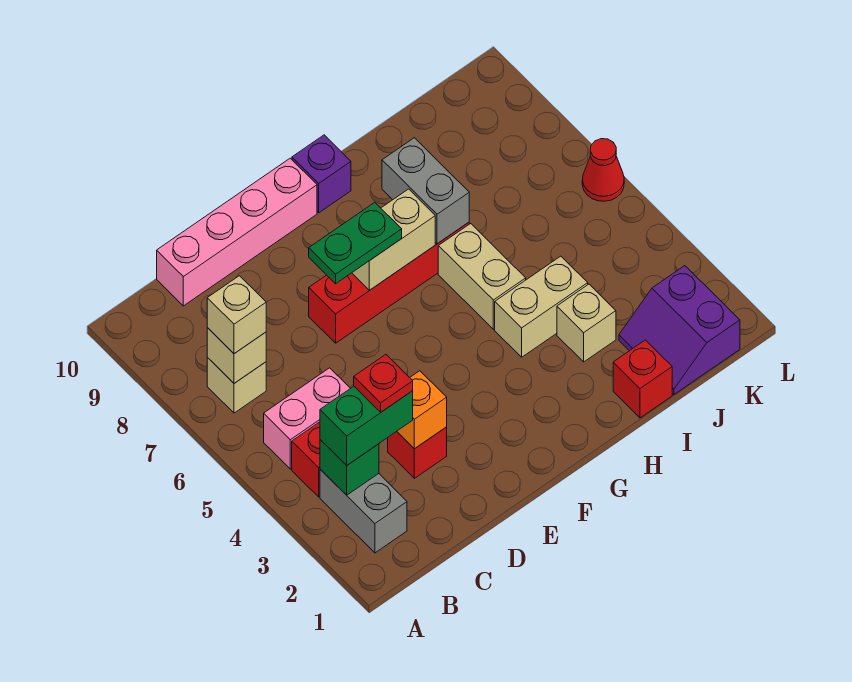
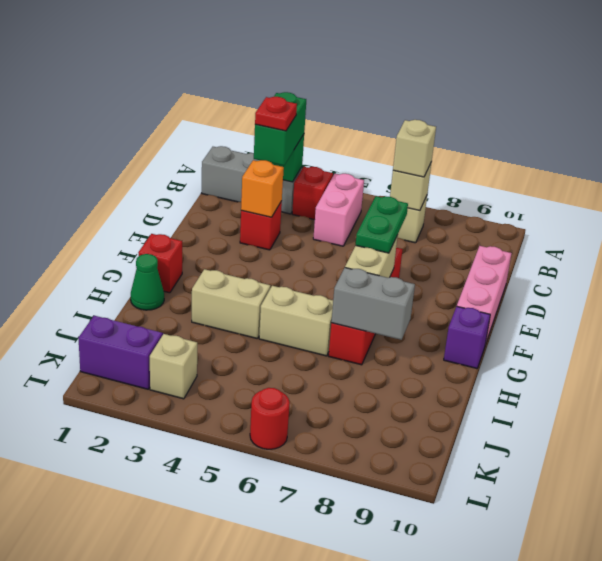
grey brick B2:B3 level 1 -> grey brick B1:B3 level 1
pink brick C10:F10 level 1 -> pink brick D10:F10 level 1
none -> green cone H1 level 1
tan brick H4:I4 level 1 -> tan brick H3:H4 level 1
red brick I1 level 1 -> red brick G1 level 1
tan brick I3 level 1 -> tan brick K3 level 1
red cone L6 level 1 -> red round brick L6 level 1

